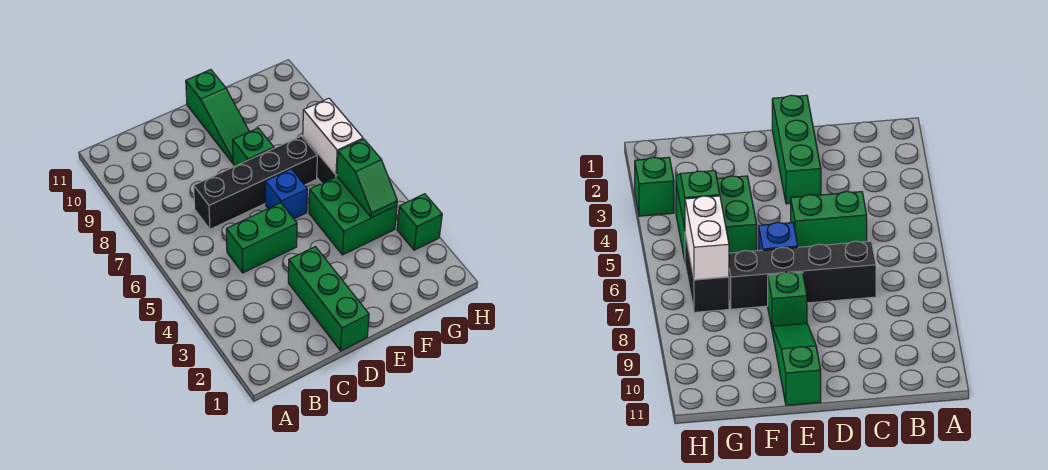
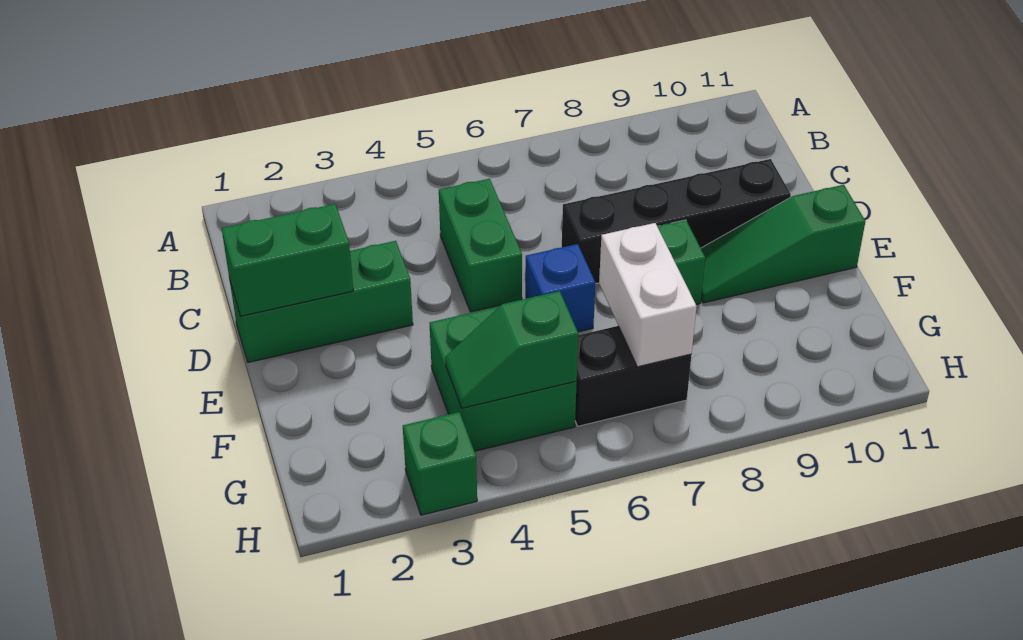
black brick C7:F7 level 1 -> black brick D7:D10 level 1
none -> green brick D1:D2 level 2
white brick G6:G7 level 2 -> white brick F7:G7 level 2

